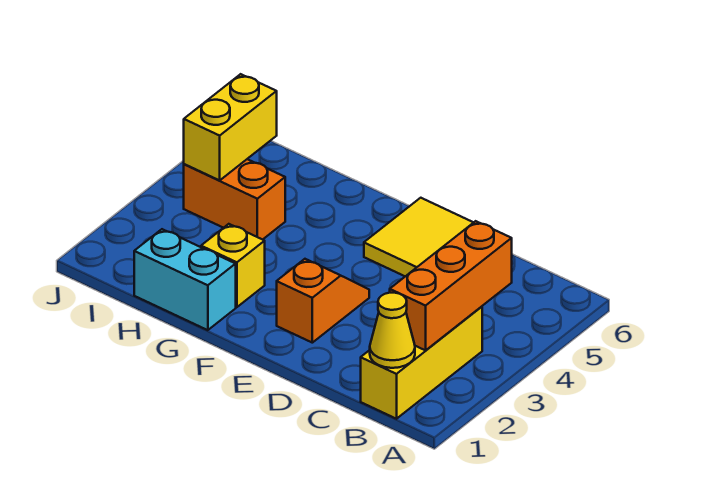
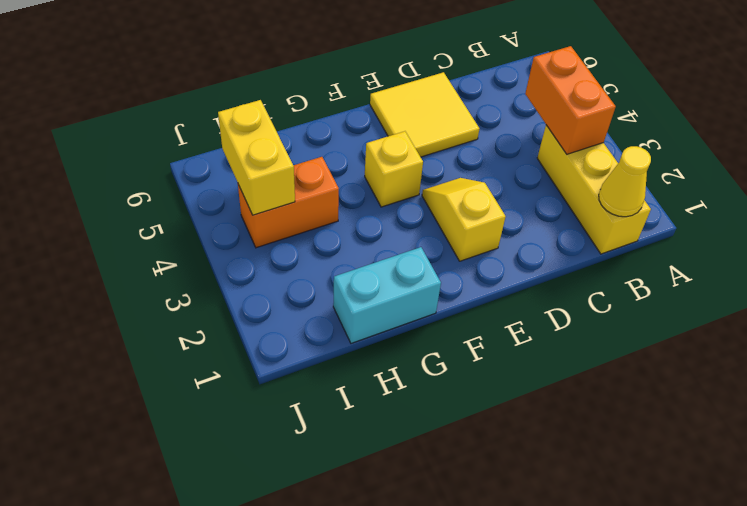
orange brick B2:B4 level 2 -> orange brick B3:B4 level 2
orange slope E2:E3 level 1 top 2 -> yellow slope E2:E3 level 1 top 2
yellow brick G2 level 1 -> yellow brick F4 level 1

